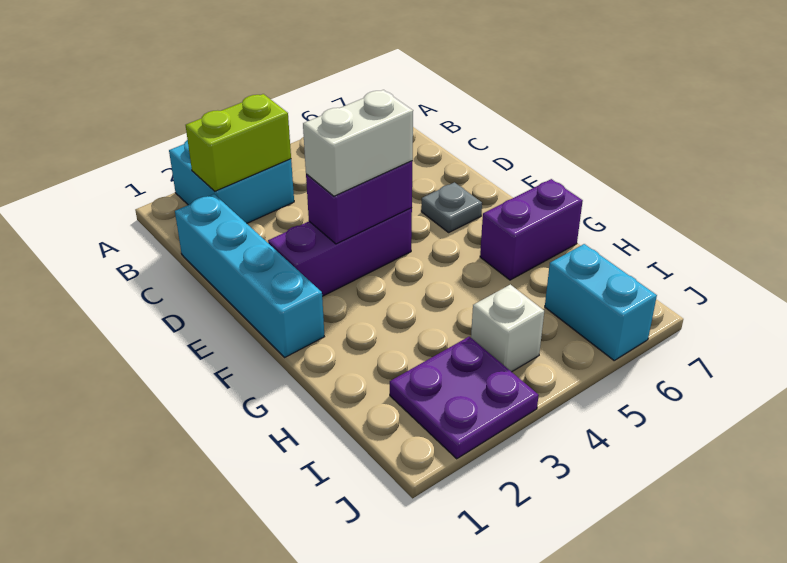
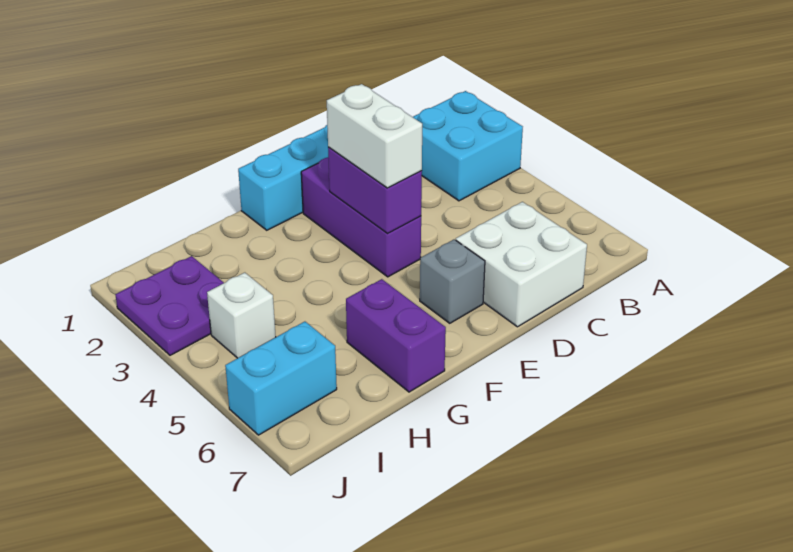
lime brick B2:B3 level 2 -> none
none -> white brick C6:D7 level 1
grey plate E6 level 1 -> grey brick E6 level 1

